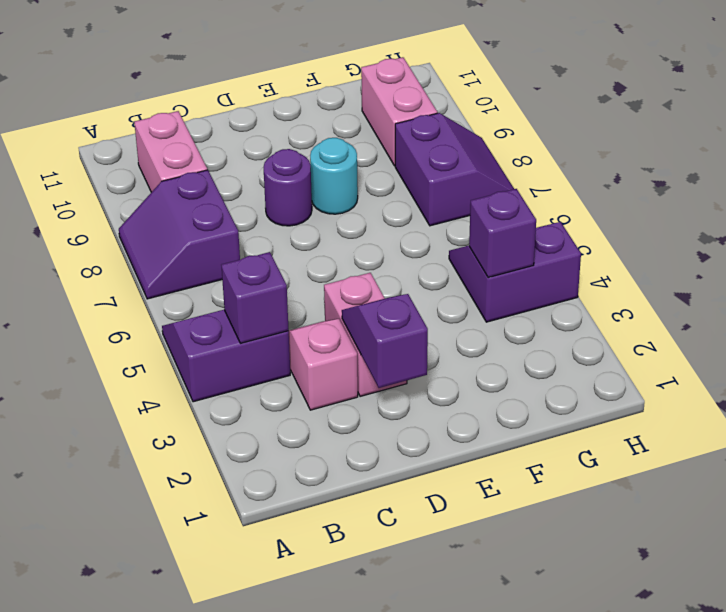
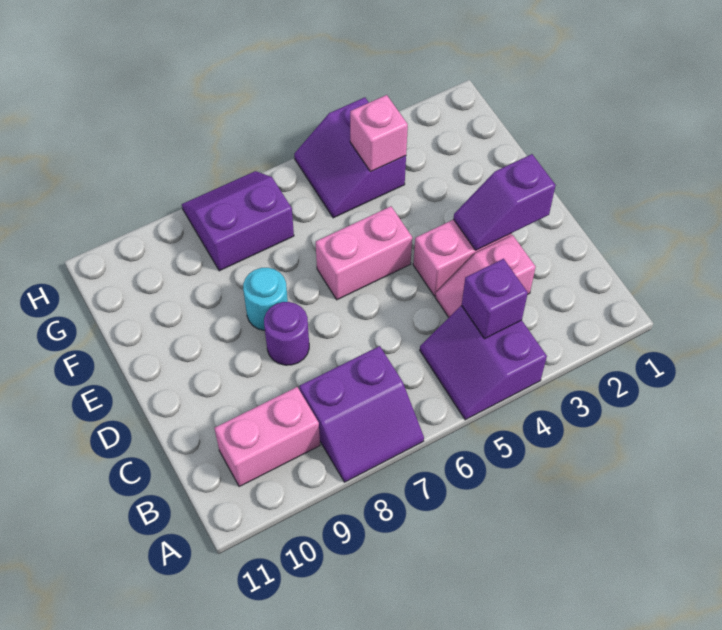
purple brick G4 level 2 -> pink brick G4 level 2
pink brick G9:G10 level 1 -> pink brick E5:E6 level 1

